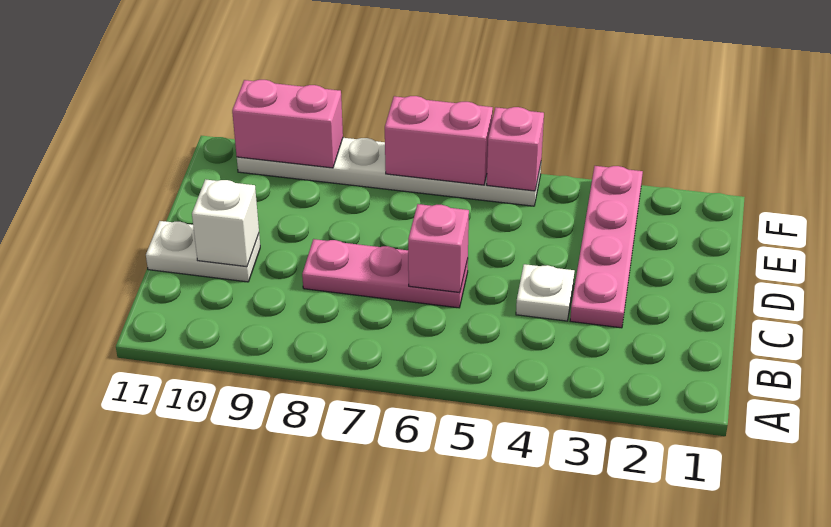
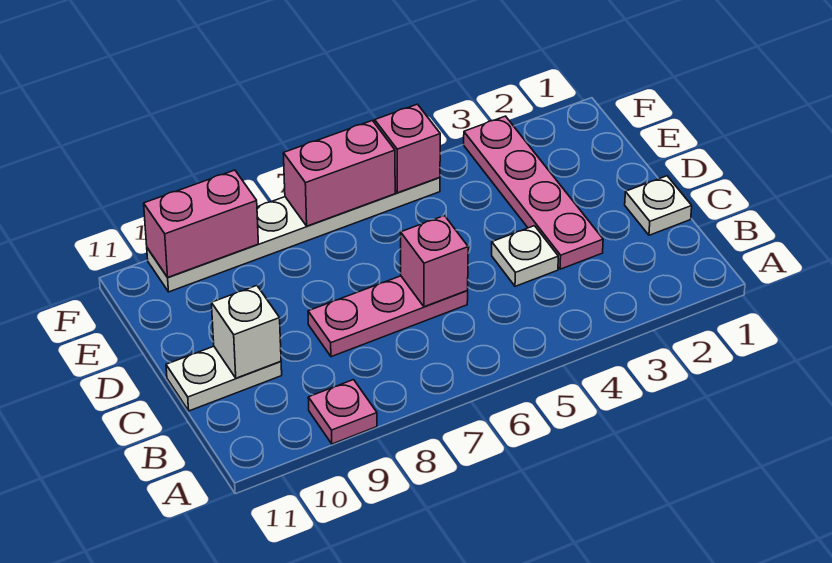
none -> pink plate A9 level 1
none -> white plate C1 level 1

